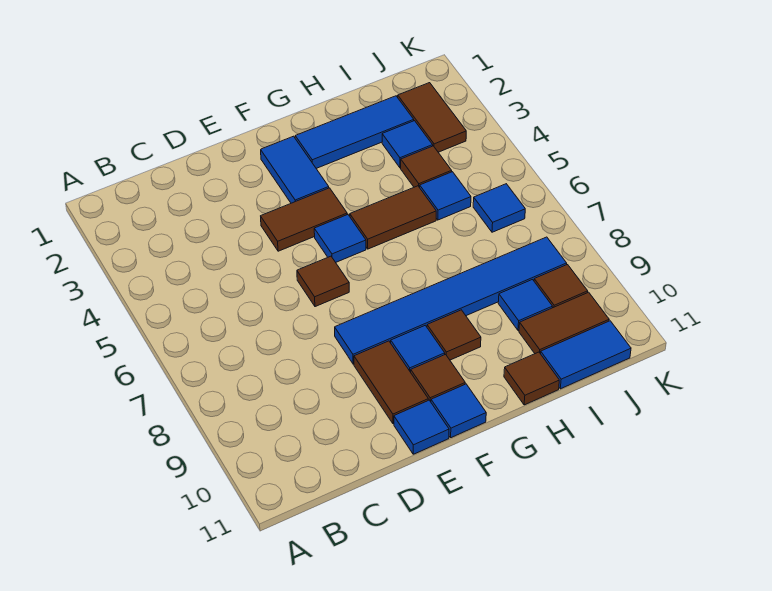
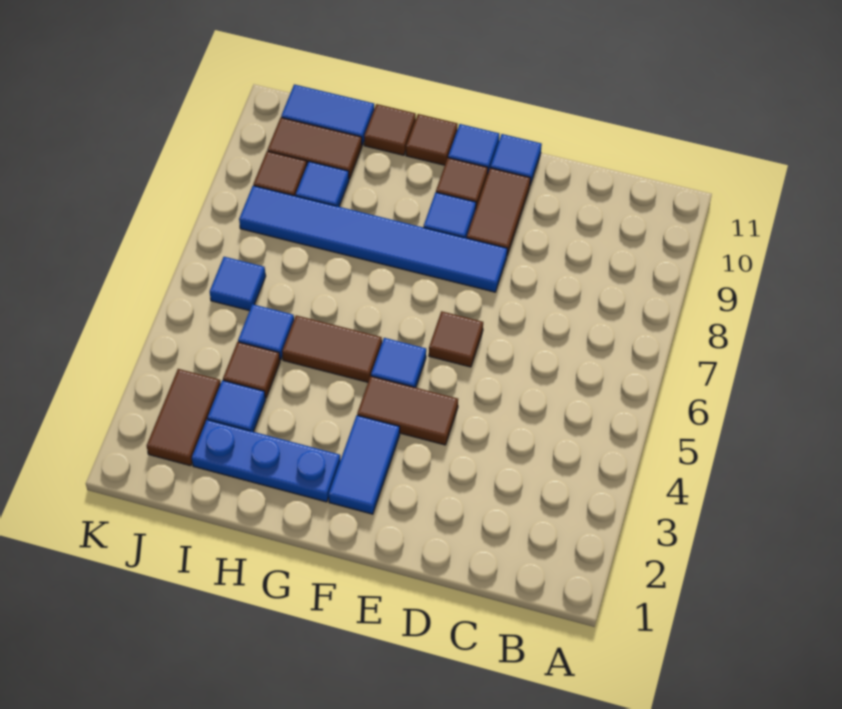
blue tile G2:I2 level 1 -> blue plate G2:I2 level 1
brown tile G9 level 1 -> brown tile G11 level 1

